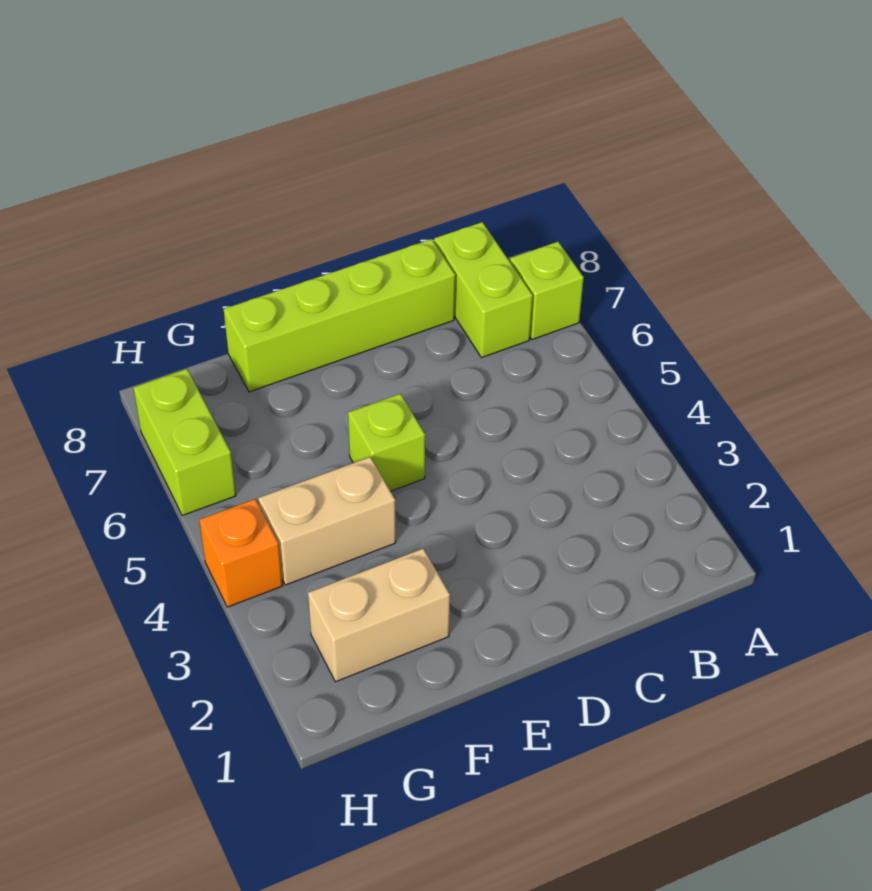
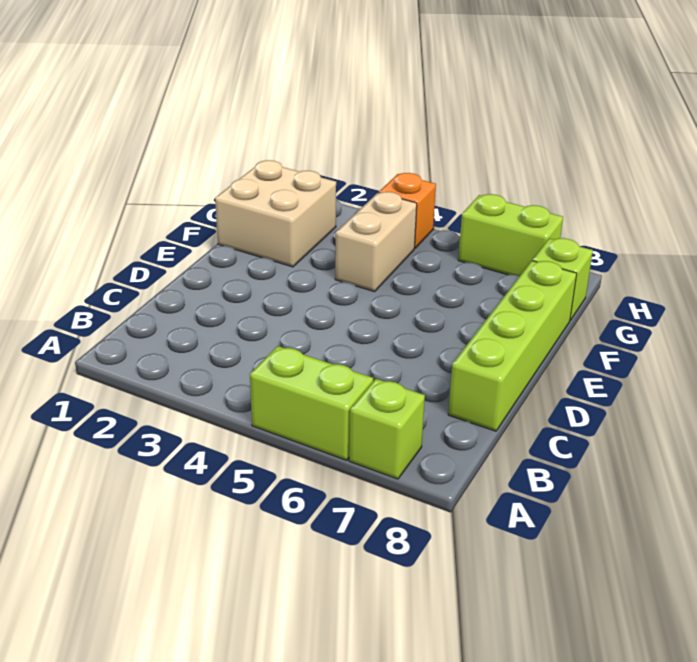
lime brick B7:B8 level 1 -> lime brick A5:A6 level 1
lime brick E5 level 1 -> lime brick G8 level 1
tan brick F2:G2 level 1 -> tan brick F1:G2 level 1

